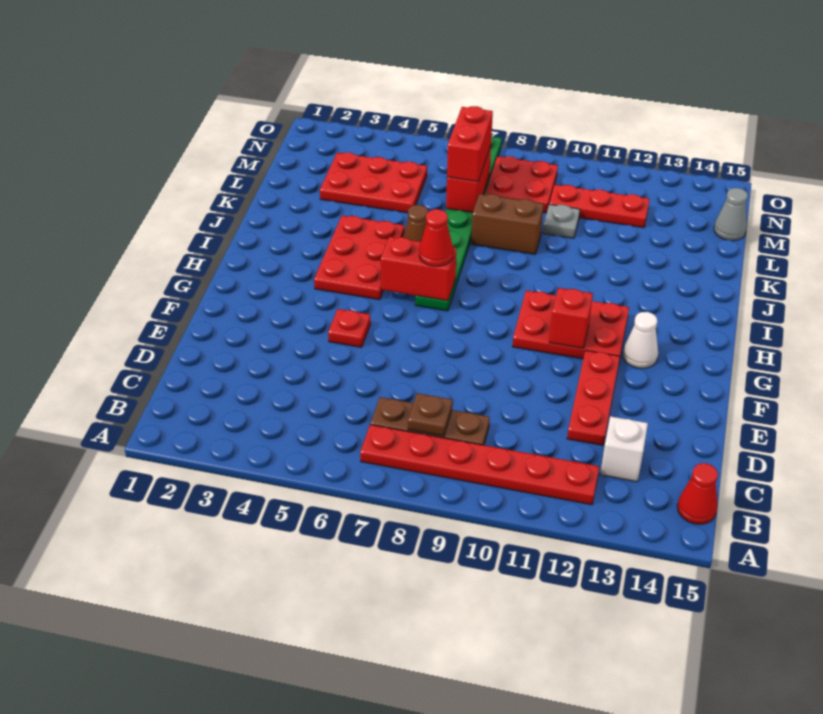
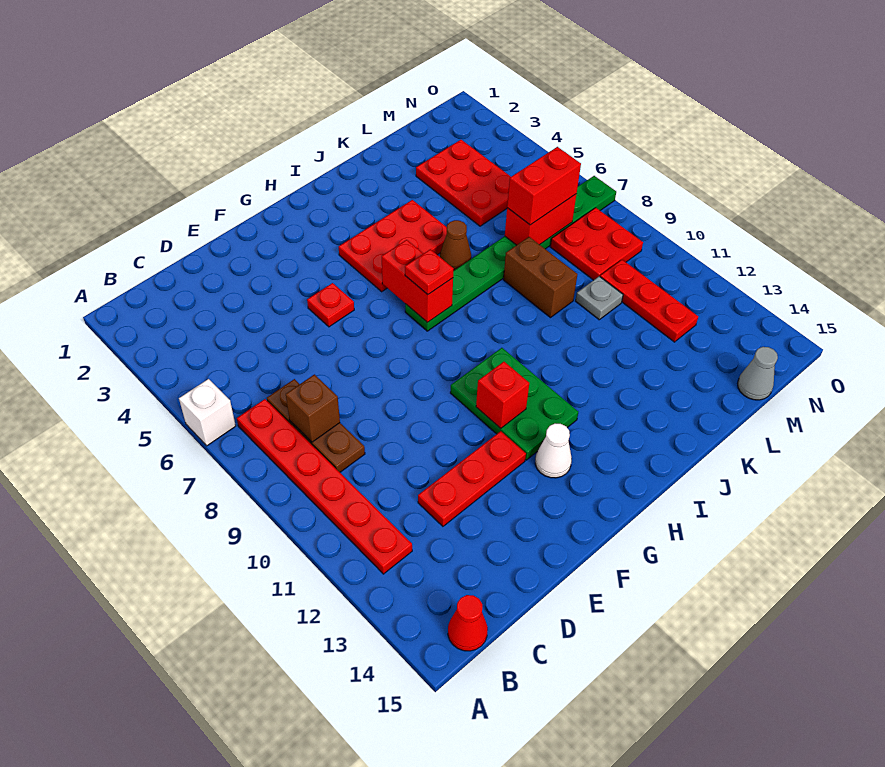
brown plate C8 level 2 -> brown brick C8 level 2
white brick C13 level 1 -> white brick A6 level 1
red plate G10:H12 level 1 -> green plate G10:H12 level 1
red cone H7 level 3 -> red plate H7 level 3

